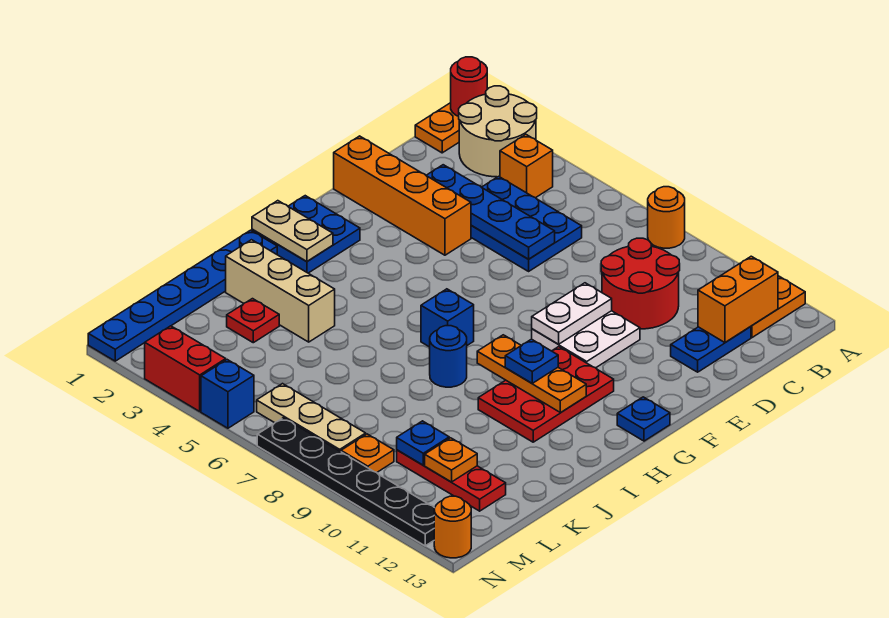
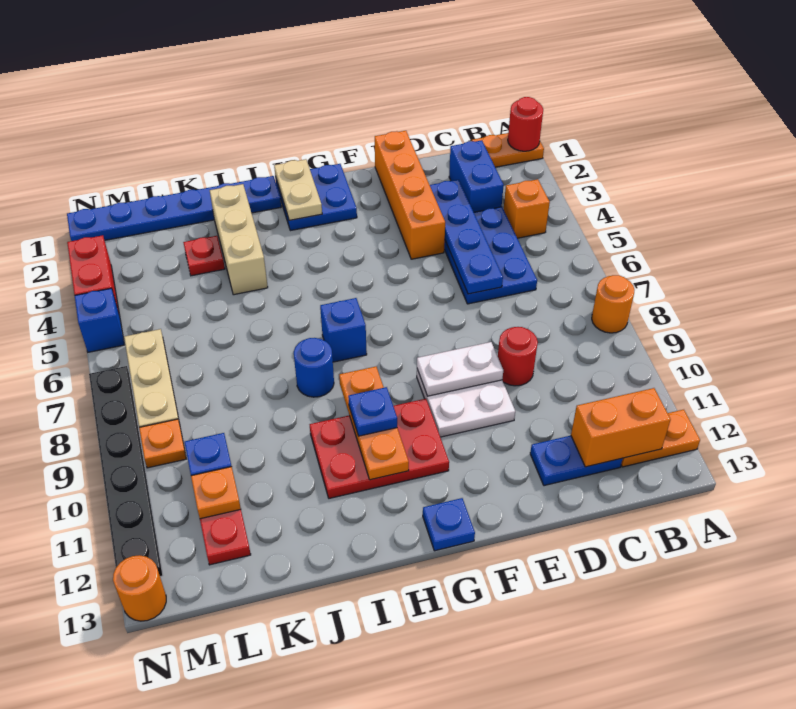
tan round brick A2:B3 level 1 -> none
none -> blue brick C2:C3 level 1
red round brick C9:D10 level 1 -> red round brick D9 level 1

